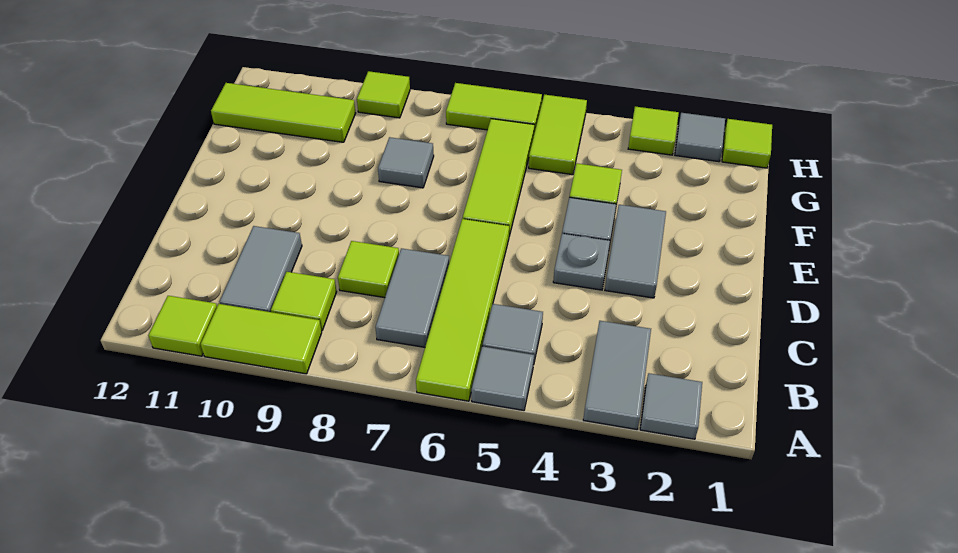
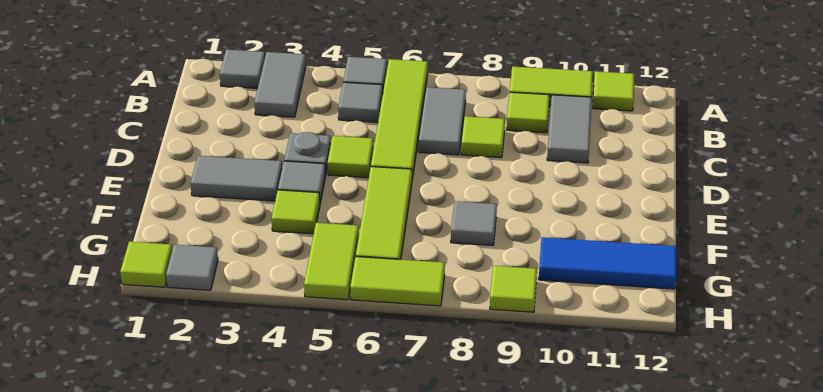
grey tile D3:E3 level 1 -> grey tile E2:E3 level 1
lime tile G10:G12 level 1 -> blue tile G10:G12 level 1
lime tile H3 level 1 -> lime tile D5 level 1

